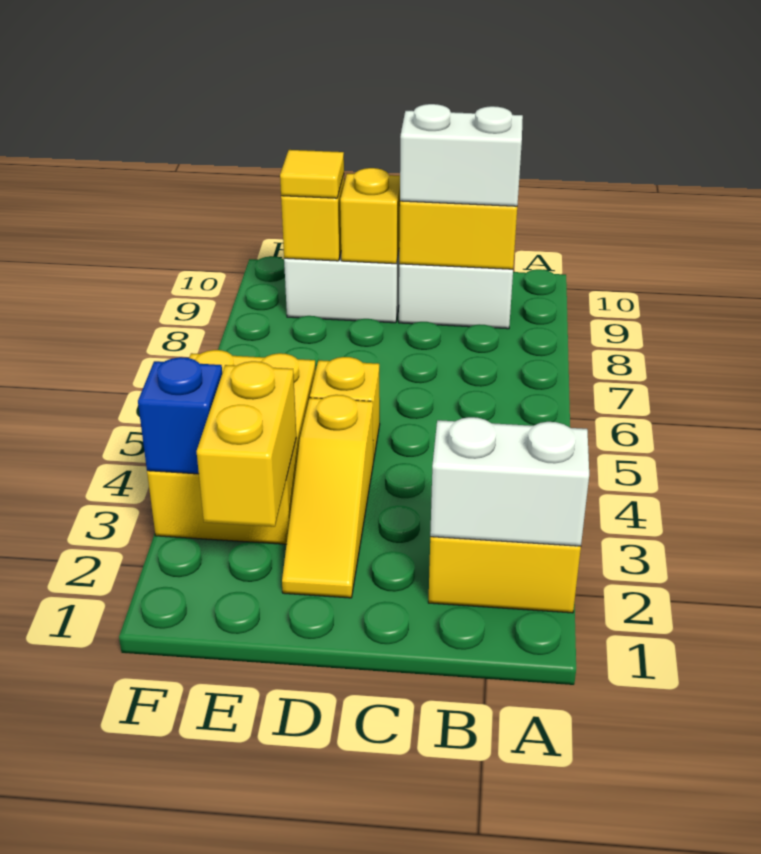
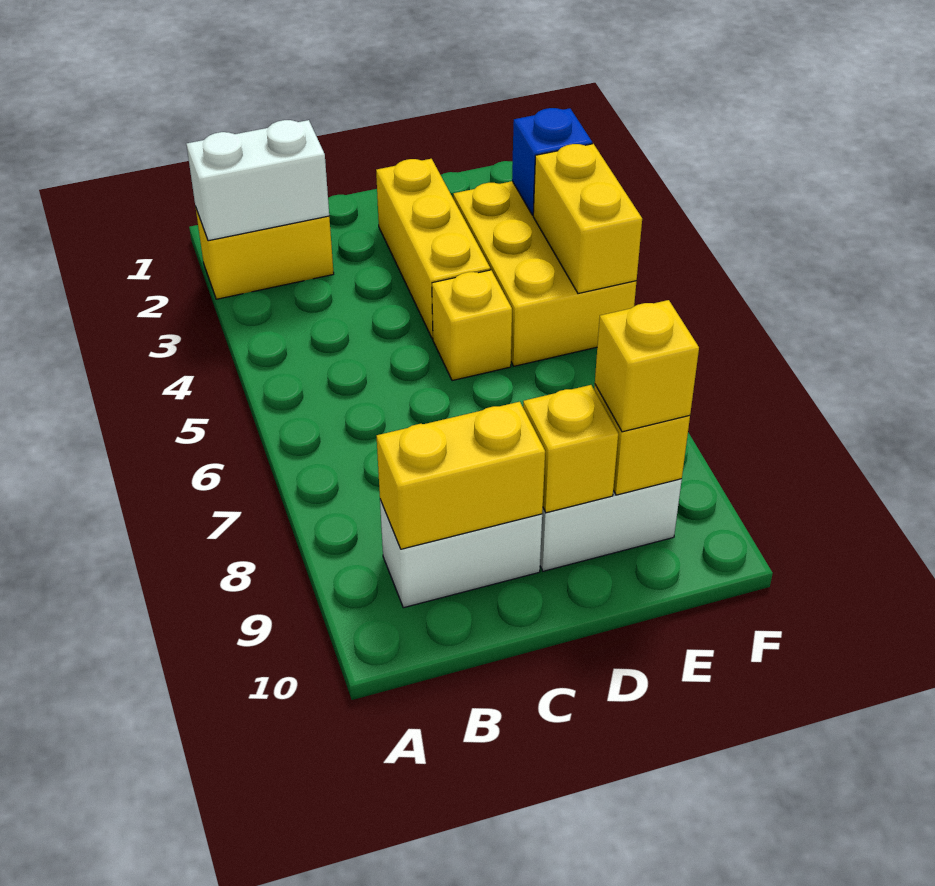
white brick B9:C9 level 3 -> none
yellow slope D2:D4 level 1 top 4 -> yellow brick D2:D4 level 1
yellow brick E2:E3 level 2 -> yellow brick F4:F5 level 2
yellow tile E9 level 3 -> yellow brick E9 level 3

